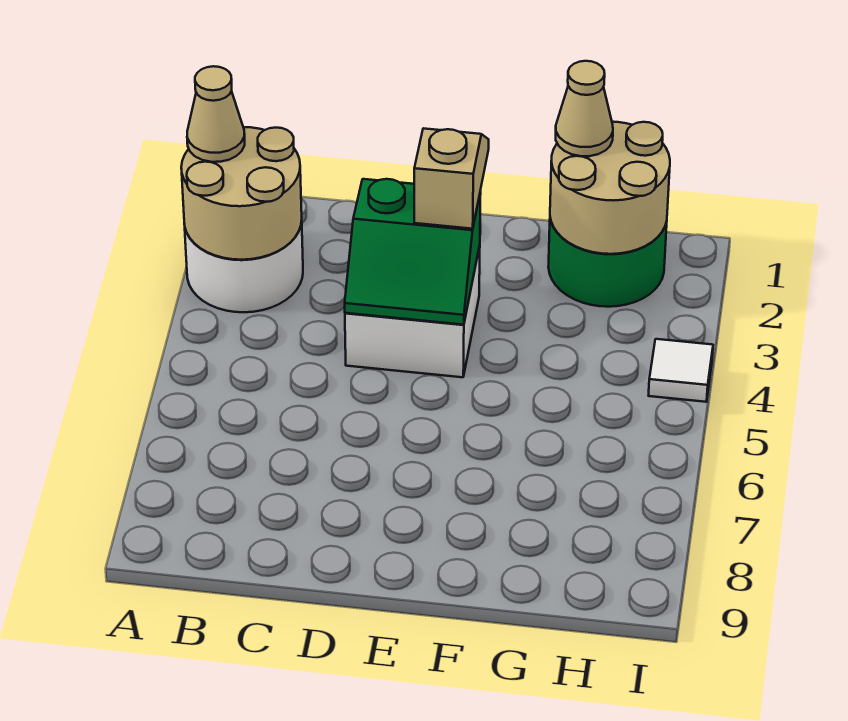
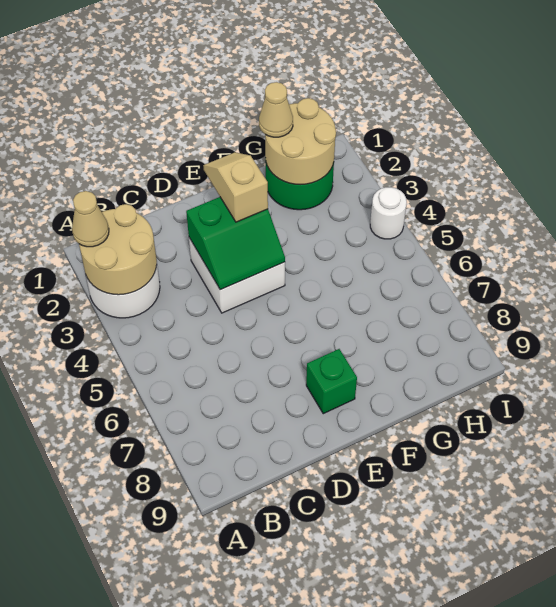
none -> green brick E8 level 1
white tile I4 level 1 -> white round brick I4 level 1

